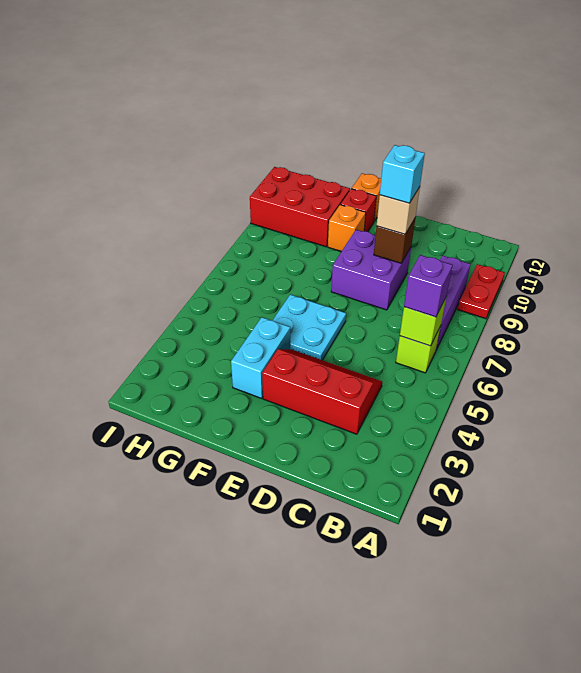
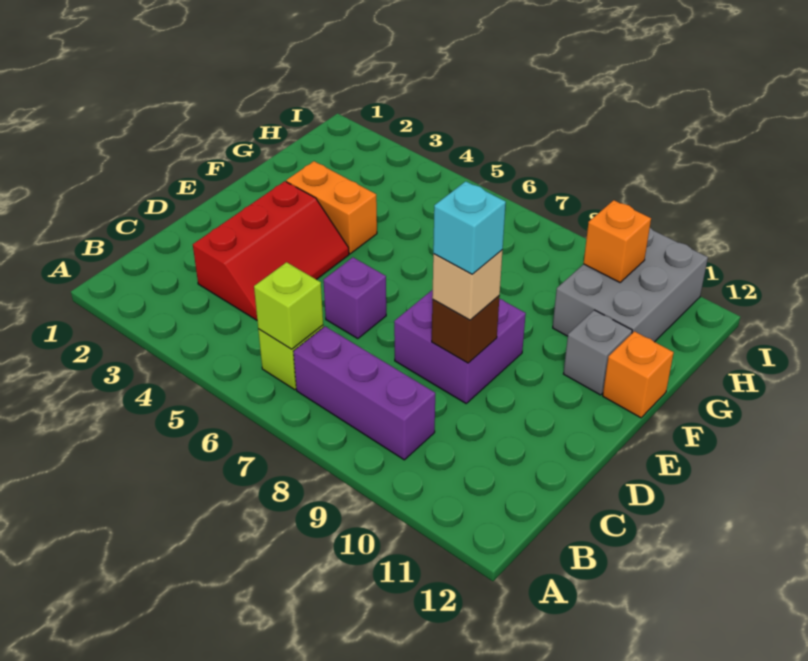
red plate A9:A10 level 1 -> none
purple brick B6 level 3 -> purple brick D6 level 1
cyan plate E5:F6 level 1 -> none
cyan brick F3:F4 level 1 -> orange brick F3:F4 level 1
orange brick F10 level 1 -> orange brick H10 level 2
red brick F11 level 1 -> grey brick F11 level 1
red brick G10:I11 level 1 -> grey brick G10:I11 level 1

